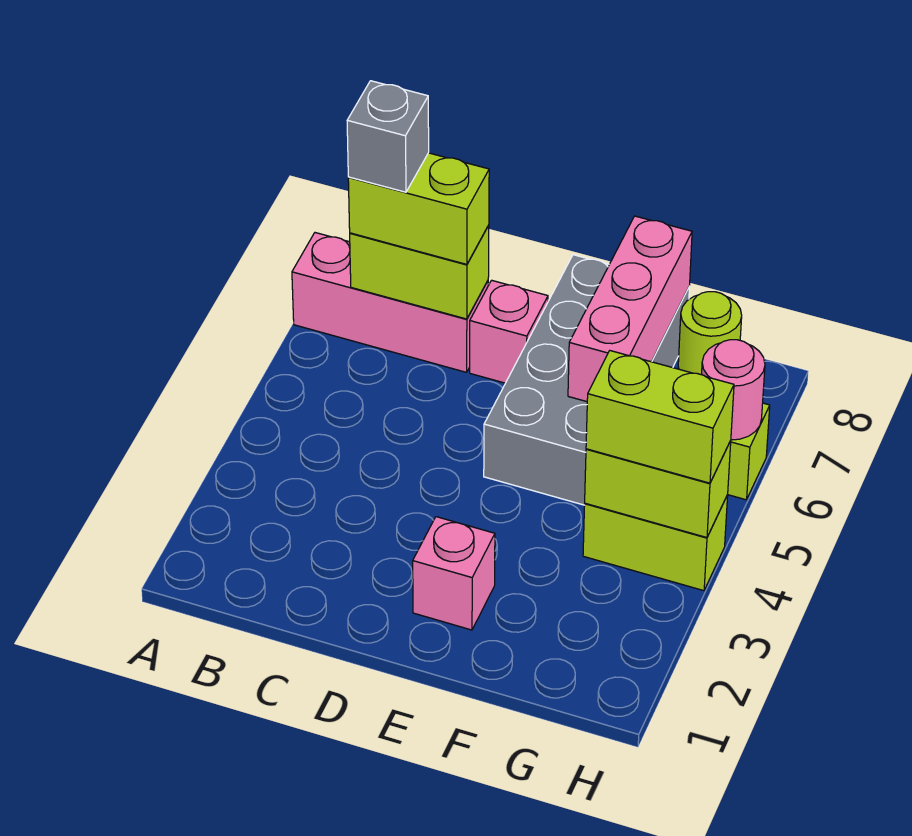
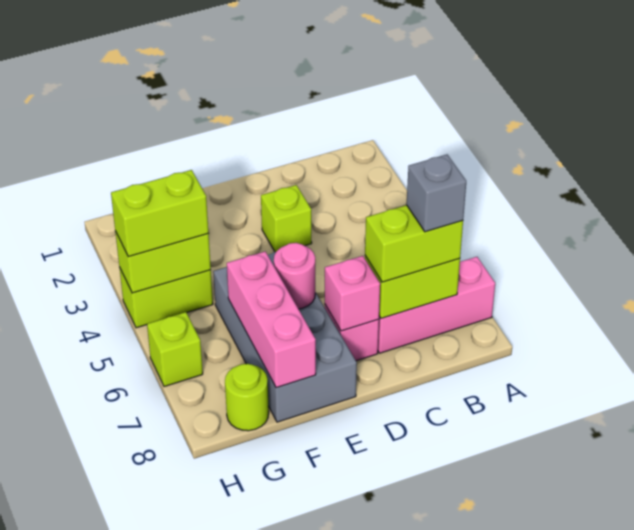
none -> lime brick D3 level 1
pink brick E2 level 1 -> pink brick D7 level 2
pink round brick H6 level 2 -> pink round brick E6 level 2

